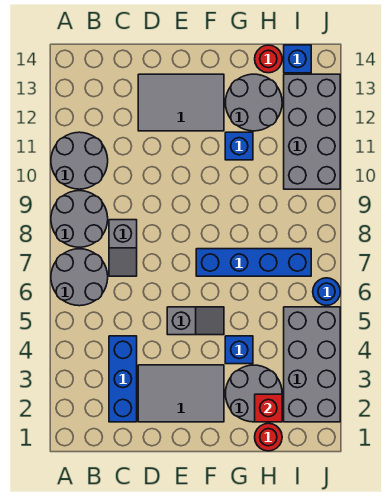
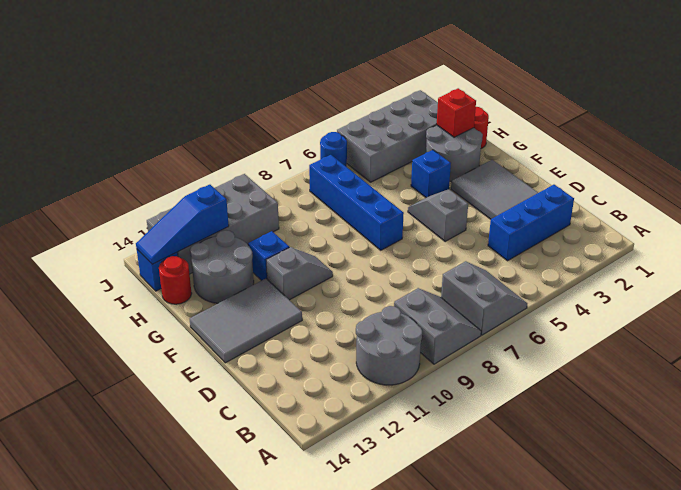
grey round brick A6:B7 level 1 -> grey slope A6:B7 level 1 top 7
grey round brick A8:B9 level 1 -> grey slope A8:B9 level 1 top 9
grey slope C7:C8 level 1 top 8 -> grey slope F10:F11 level 1 top 11
grey tile D12:F13 level 1 -> grey tile E12:F14 level 1
none -> blue slope I12:I14 level 2 top 12

